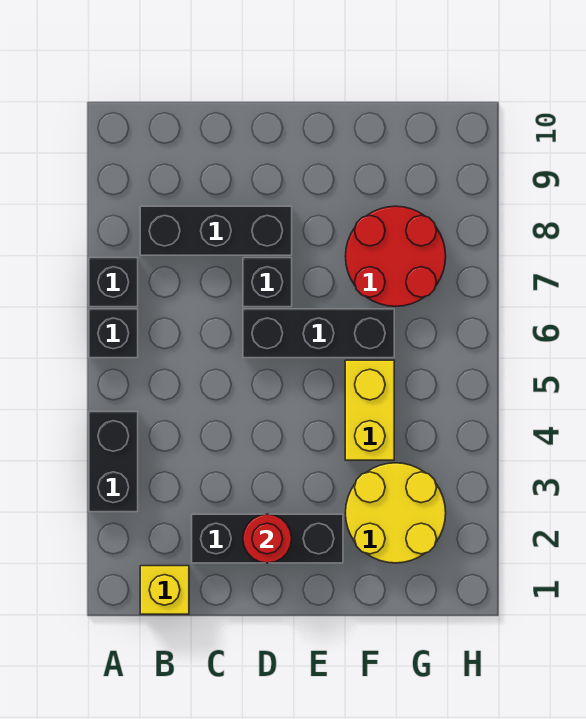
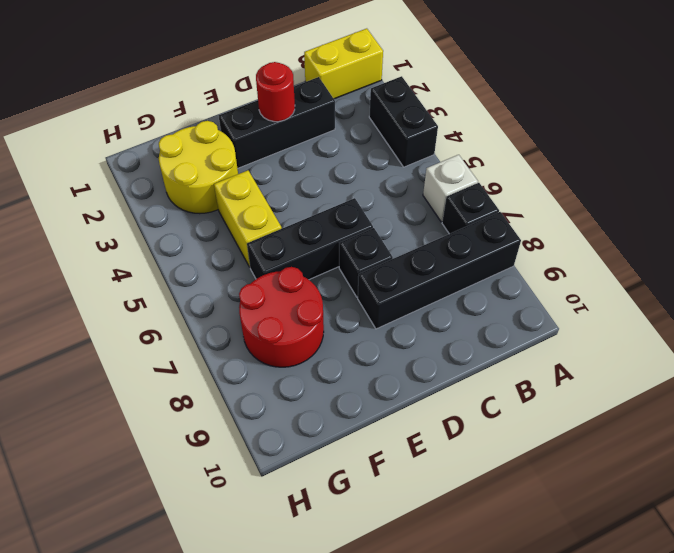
black brick A6 level 1 -> white brick A6 level 1
yellow brick B1 level 1 -> yellow brick A1:B1 level 1
black brick B8:D8 level 1 -> black brick A8:D8 level 1

